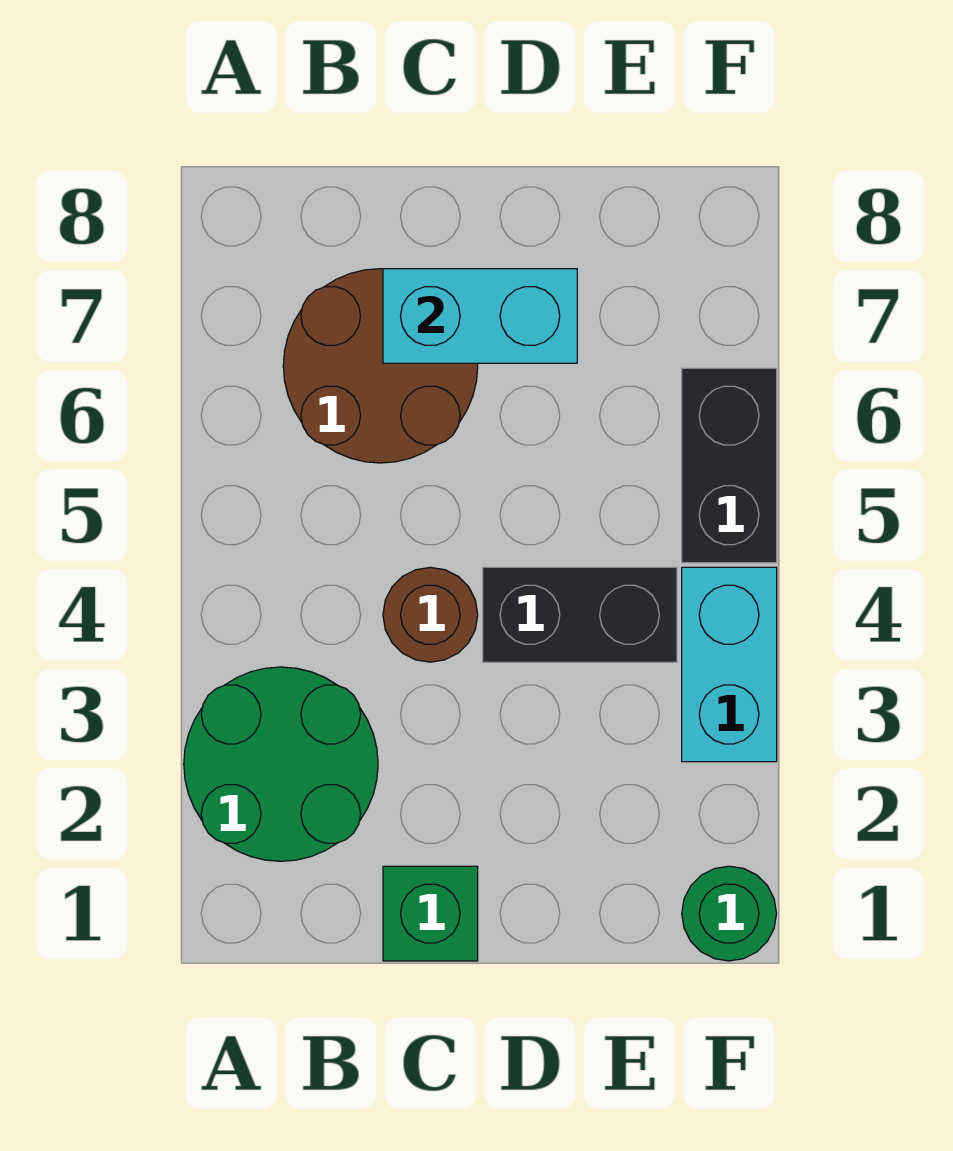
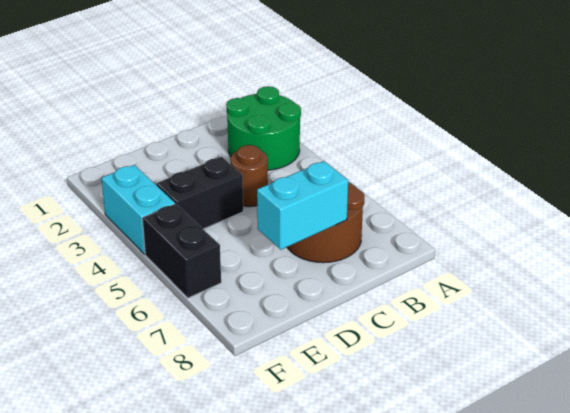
green brick C1 level 1 -> none
green round brick F1 level 1 -> none

